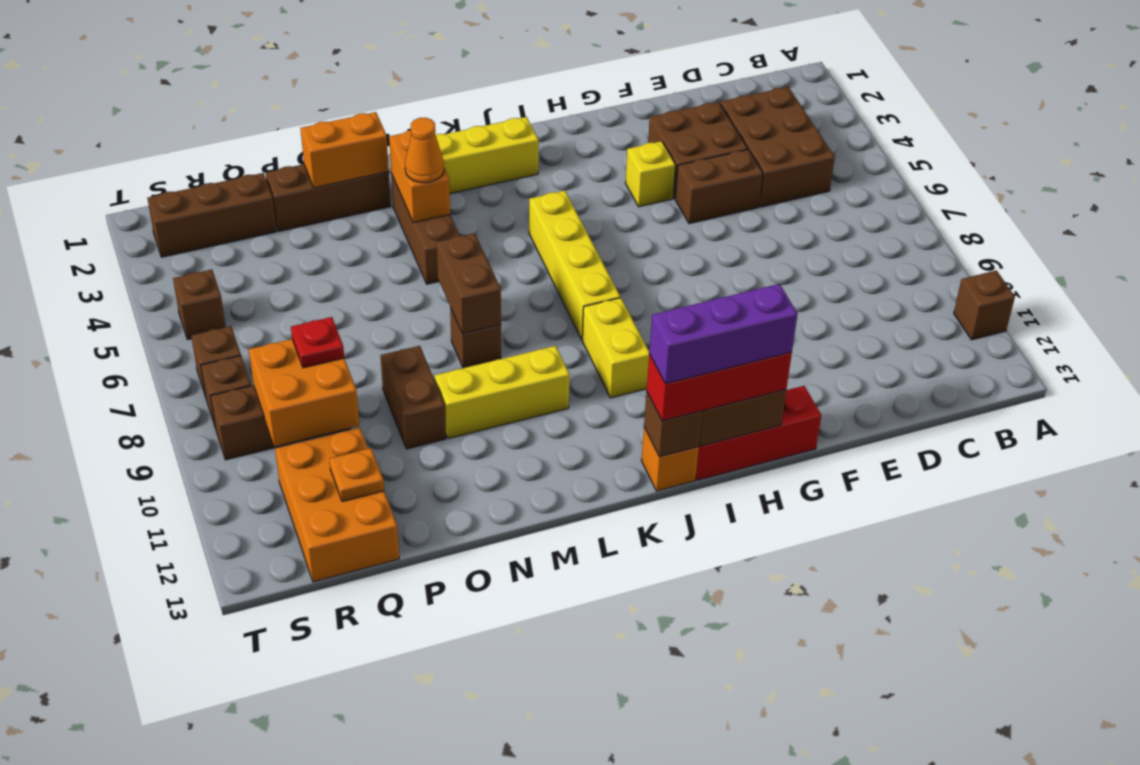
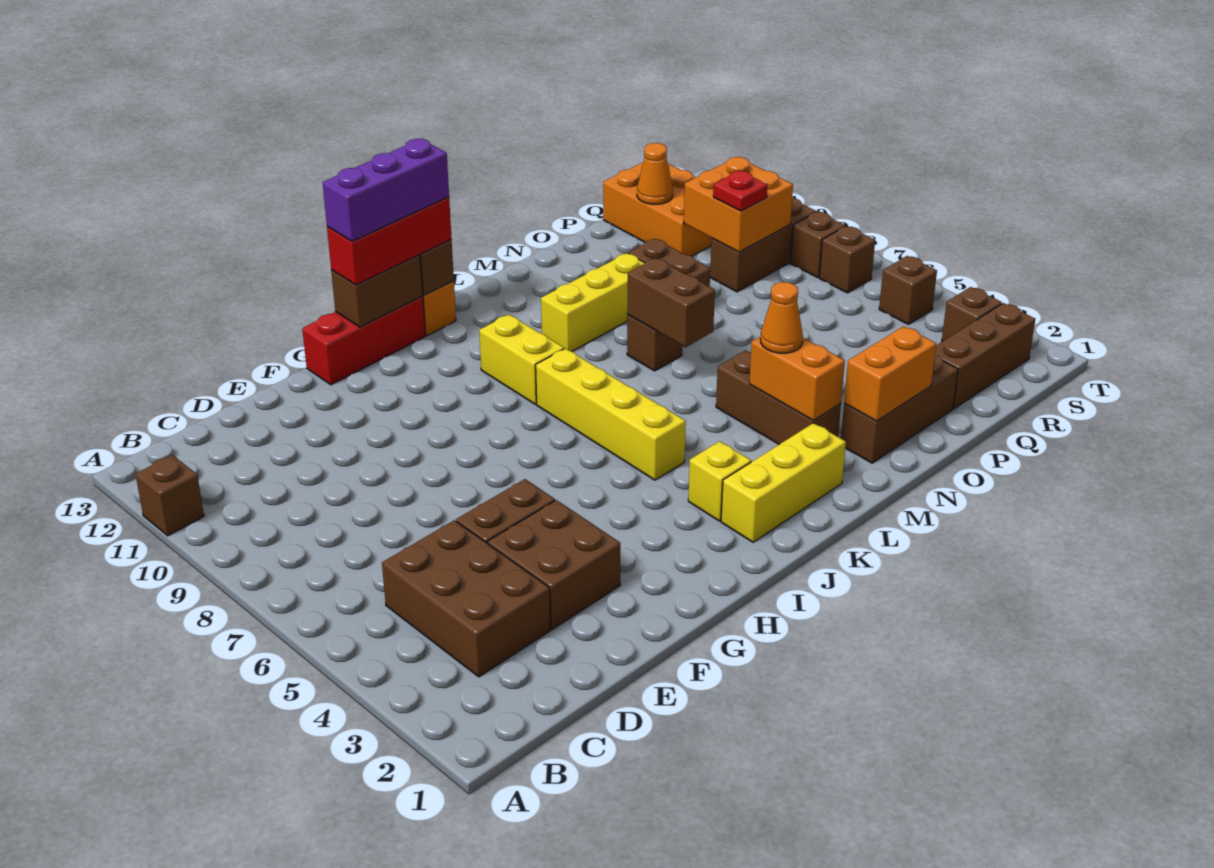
yellow brick G4 level 1 -> yellow brick J3 level 1
orange plate Q12 level 2 -> orange cone Q12 level 2
none -> brown brick S3 level 1

